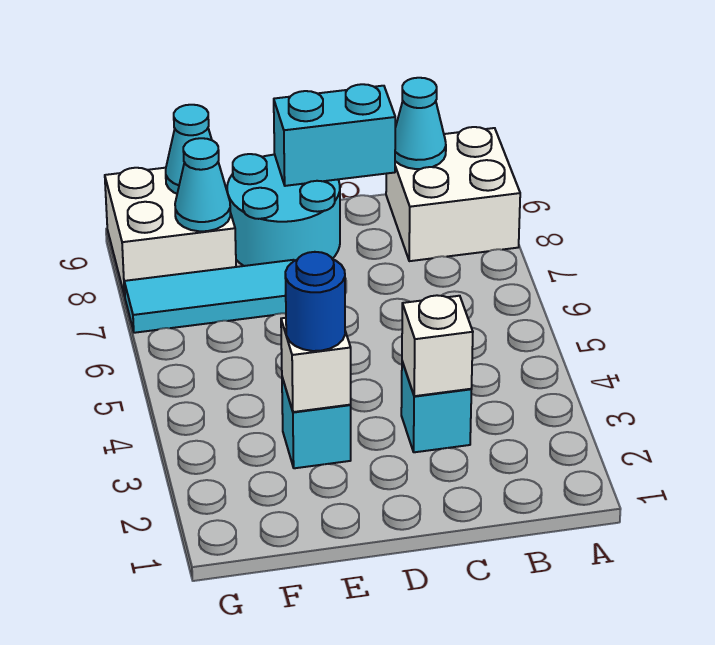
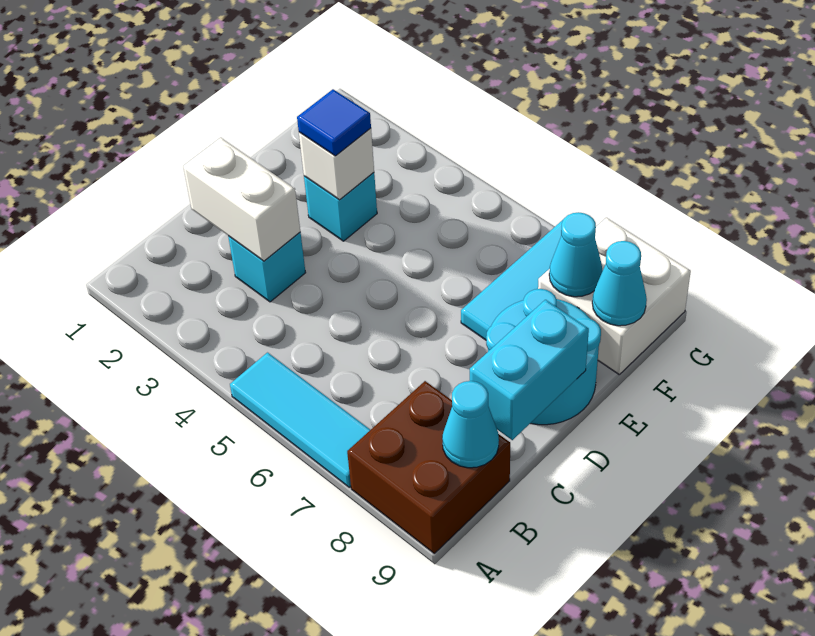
none -> cyan tile A5:A7 level 1
white brick A8:B9 level 1 -> brown brick A8:B9 level 1
white brick C3 level 2 -> white brick C2:C3 level 2
blue round brick E3 level 3 -> blue tile E3 level 3

